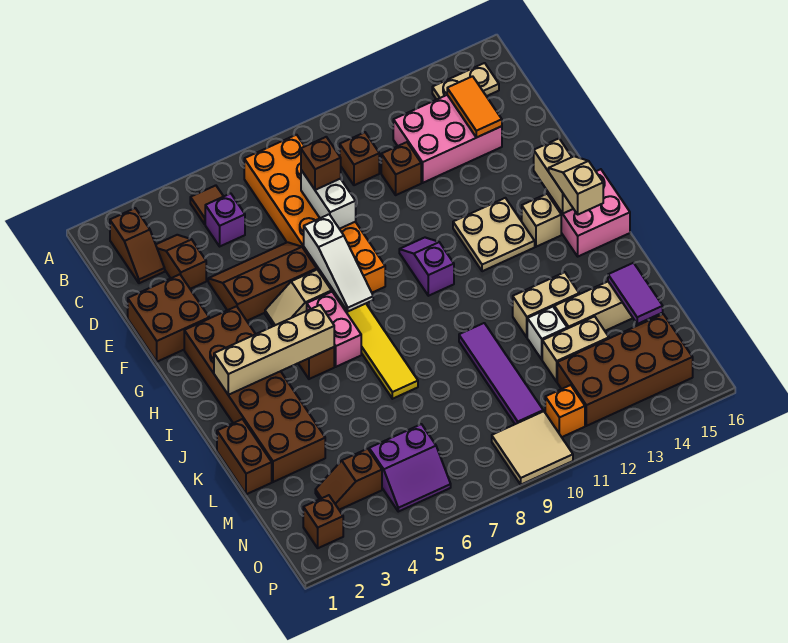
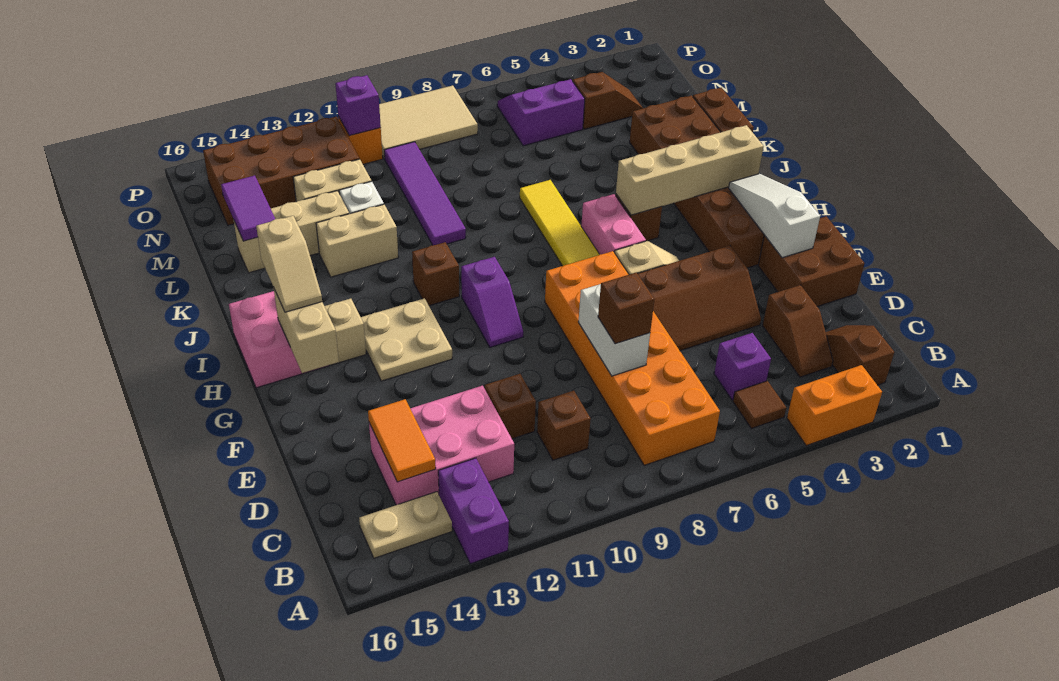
none -> orange brick A3:A4 level 1
none -> purple brick A13:B13 level 1
white slope F7:H7 level 2 top F -> white slope F2:H2 level 2 top F
brown brick O2 level 1 -> brown brick I11 level 1
tan tile O9:P10 level 1 -> tan tile O8:P10 level 1
none -> purple brick O11 level 2

